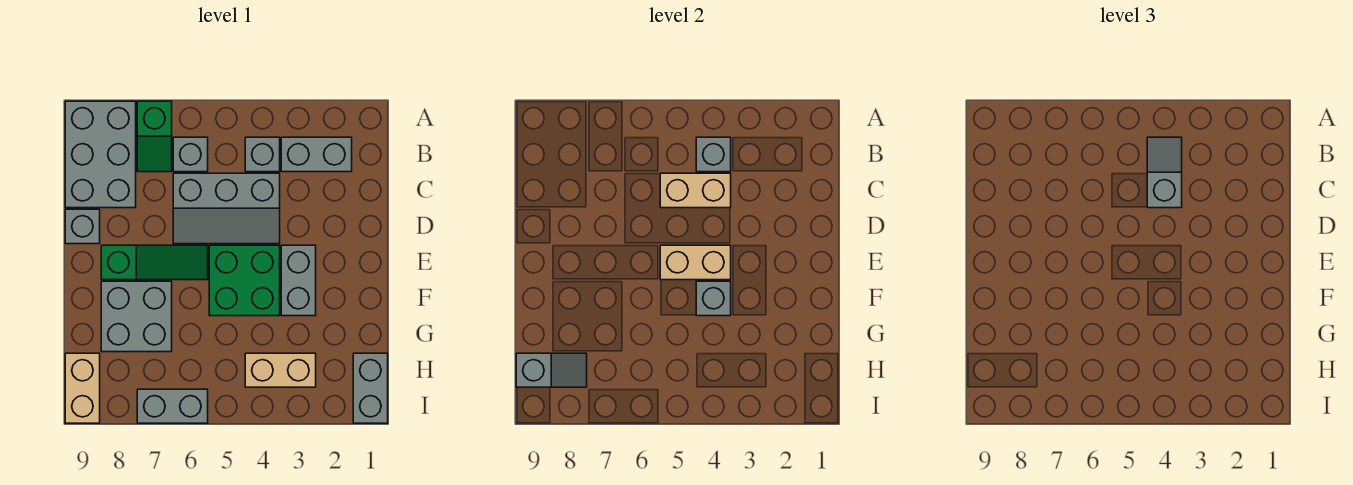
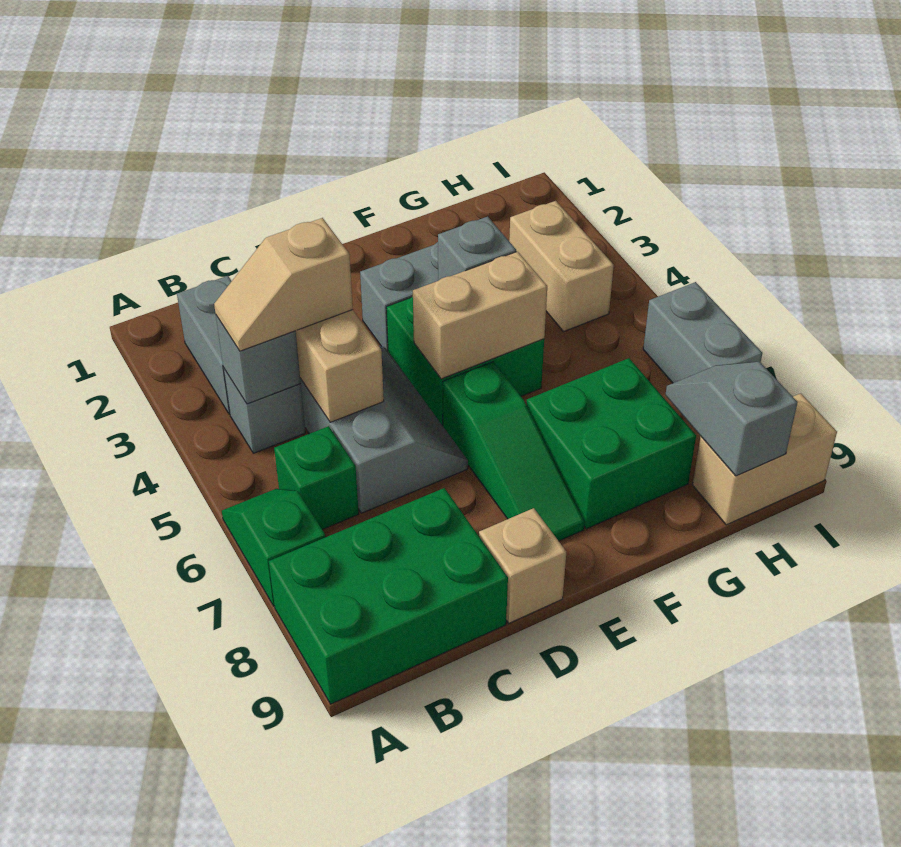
green slope A7:B7 level 1 top A -> green slope A6:A7 level 1 top 7
grey brick A8:C9 level 1 -> green brick A8:C9 level 1
grey slope B4:C4 level 3 top C -> tan slope B4:C4 level 3 top C
grey brick B6 level 1 -> green brick B6 level 1
grey brick D9 level 1 -> tan brick D9 level 1
tan brick E4:E5 level 2 -> tan brick E5:F5 level 2
green slope E6:E8 level 1 top 8 -> green slope E6:E8 level 1 top 6
grey brick F7:G8 level 1 -> green brick F7:G8 level 1
grey brick H1:I1 level 1 -> none

